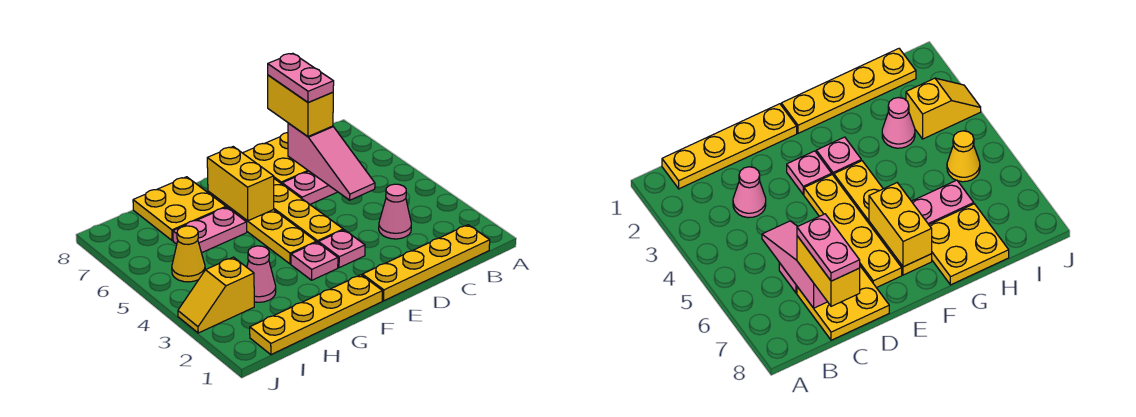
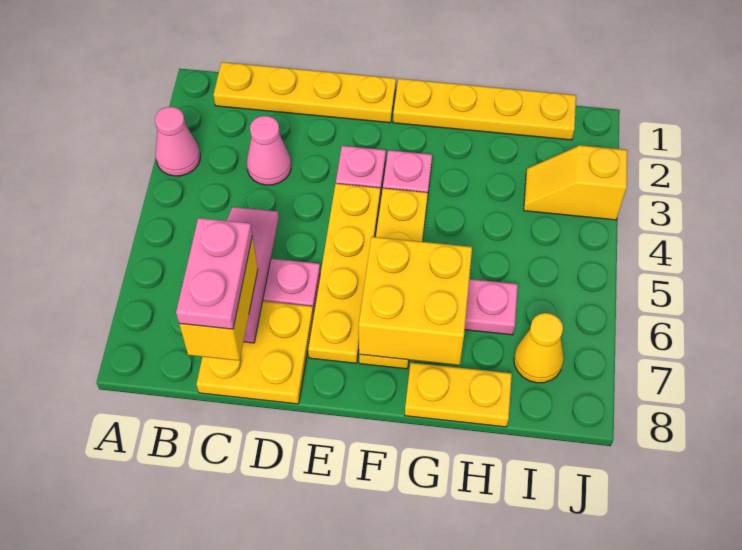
yellow brick F6:F7 level 2 -> yellow brick F6:G7 level 2
yellow plate G7:H8 level 1 -> yellow plate G8:H8 level 1
pink cone H3 level 1 -> pink cone A3 level 1
yellow slope I3:J3 level 1 top I -> yellow slope I3:J3 level 1 top J
yellow cone I5 level 1 -> yellow cone I7 level 1

